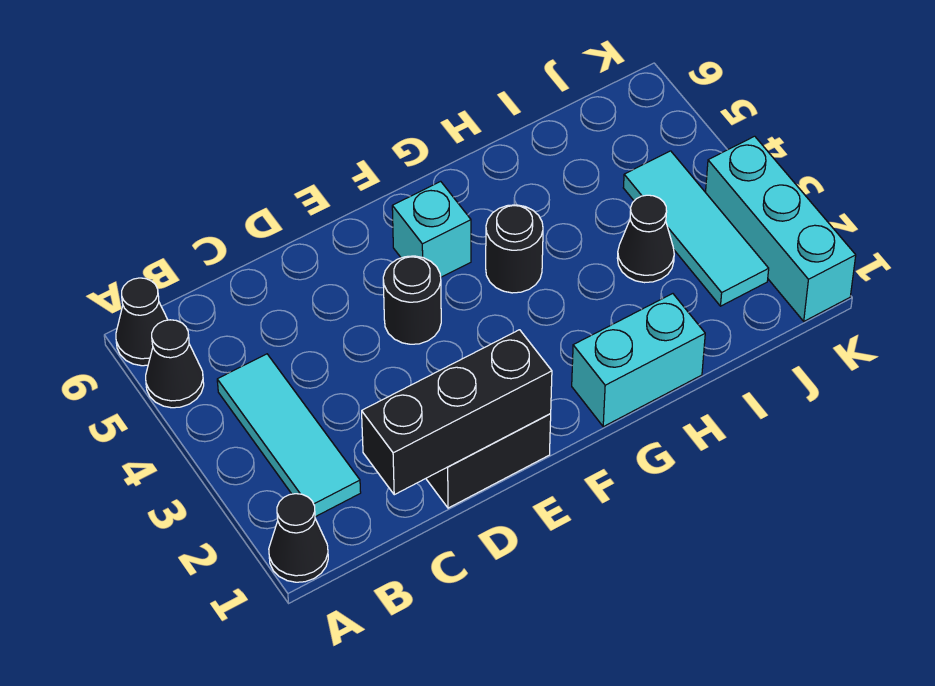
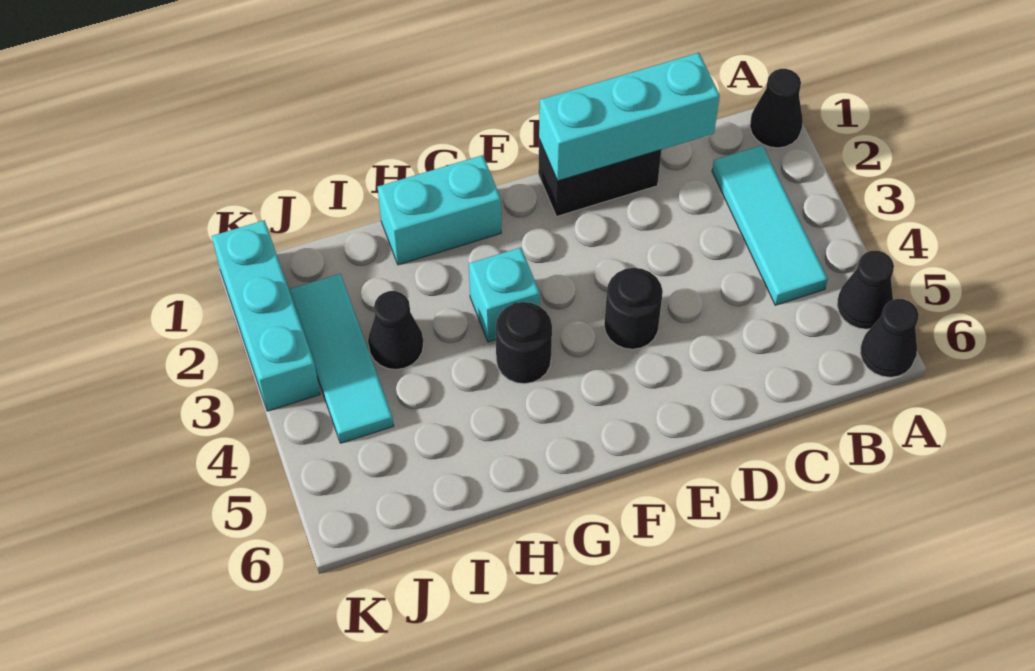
black brick C1:E1 level 2 -> cyan brick C1:E1 level 2
cyan brick F5 level 1 -> cyan brick G3 level 1

